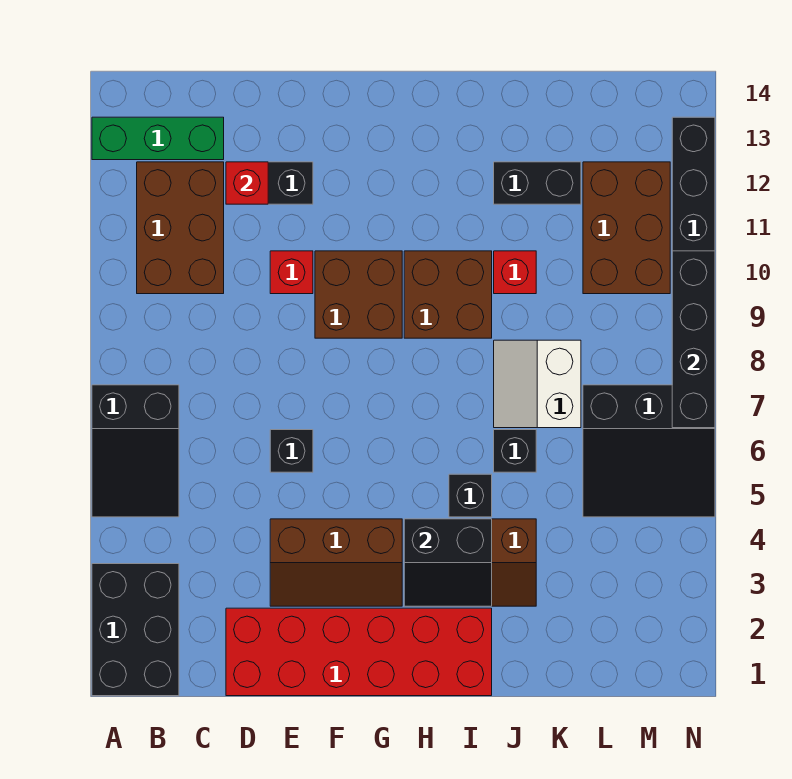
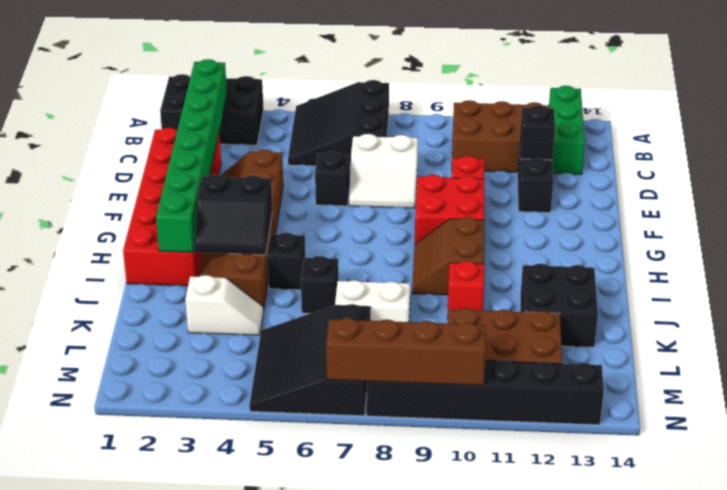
black slope A5:B7 level 1 top 7 -> black slope A5:C7 level 1 top 7
none -> green brick B2:I2 level 2
none -> white slope D7:E8 level 1 top D
red brick D12 level 2 -> black brick D12 level 2
brown brick F9:G10 level 1 -> red brick F9:G10 level 1
black slope H3:I4 level 2 top 4 -> black slope H3:I4 level 2 top H
brown brick H9:I10 level 1 -> brown slope H9:I10 level 1 top 10
black brick J12:K12 level 1 -> black brick J12:K13 level 1
none -> white slope K3:K4 level 1 top 3
black brick N7:N10 level 2 -> brown brick N7:N10 level 2

